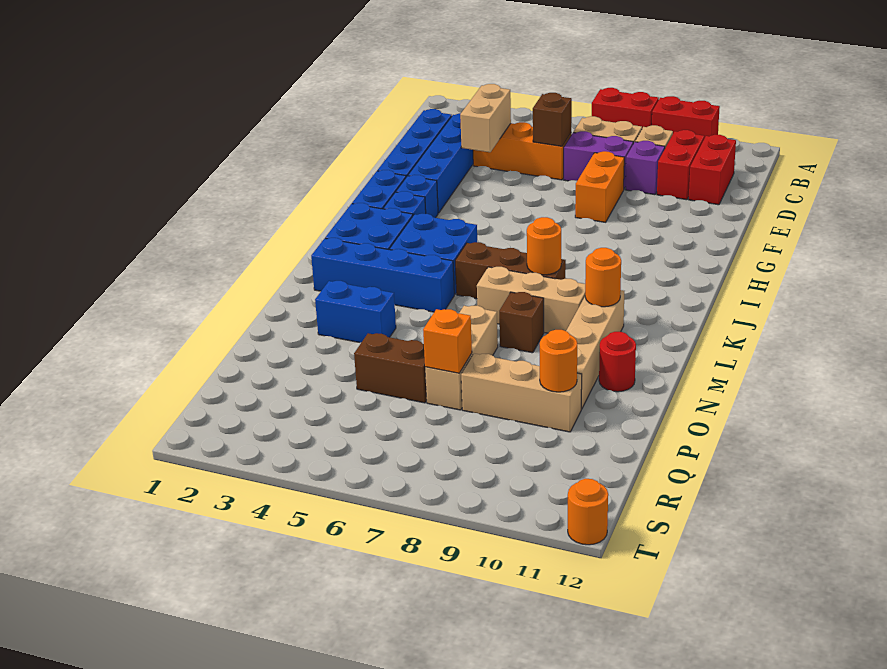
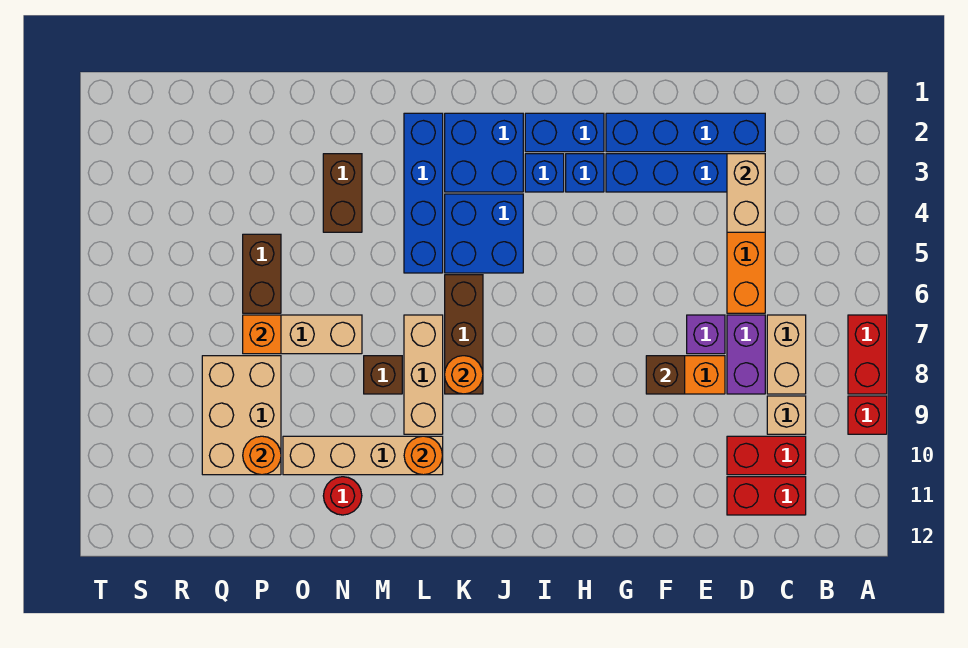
red brick A9:A10 level 1 -> red brick A9 level 1
tan brick D4:E4 level 2 -> tan brick D3:D4 level 2
brown brick D6 level 2 -> brown brick F8 level 2
purple brick D9 level 1 -> purple brick E7 level 1
blue brick N3:N4 level 1 -> brown brick N3:N4 level 1
tan brick P8:P10 level 1 -> tan brick P8:Q10 level 1
orange round brick T12 level 1 -> none

